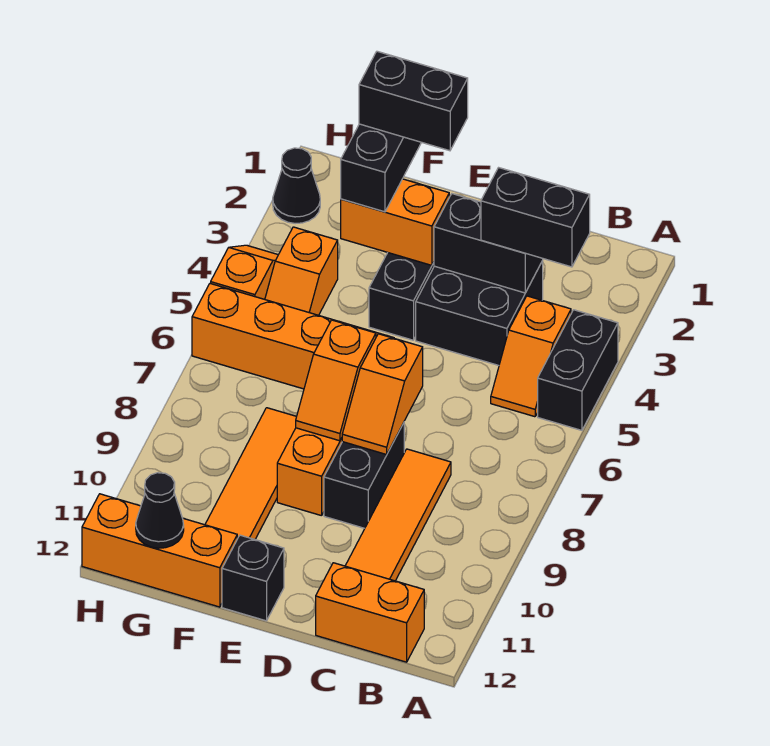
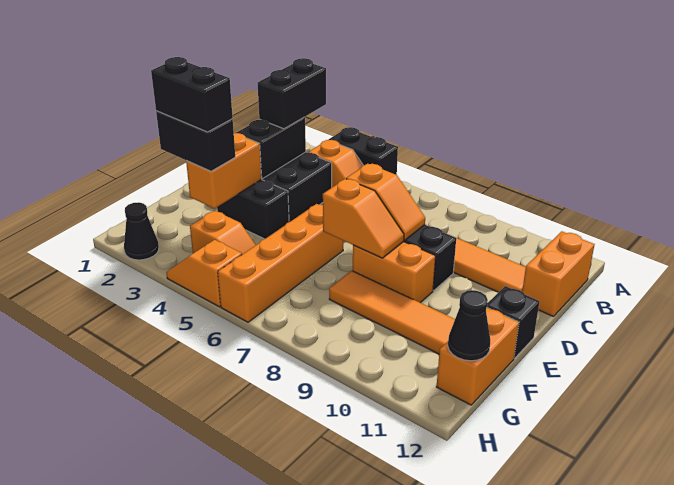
black brick E2:F2 level 4 -> black brick F2:F3 level 4
orange brick F12:H12 level 1 -> orange brick F12:G12 level 1

